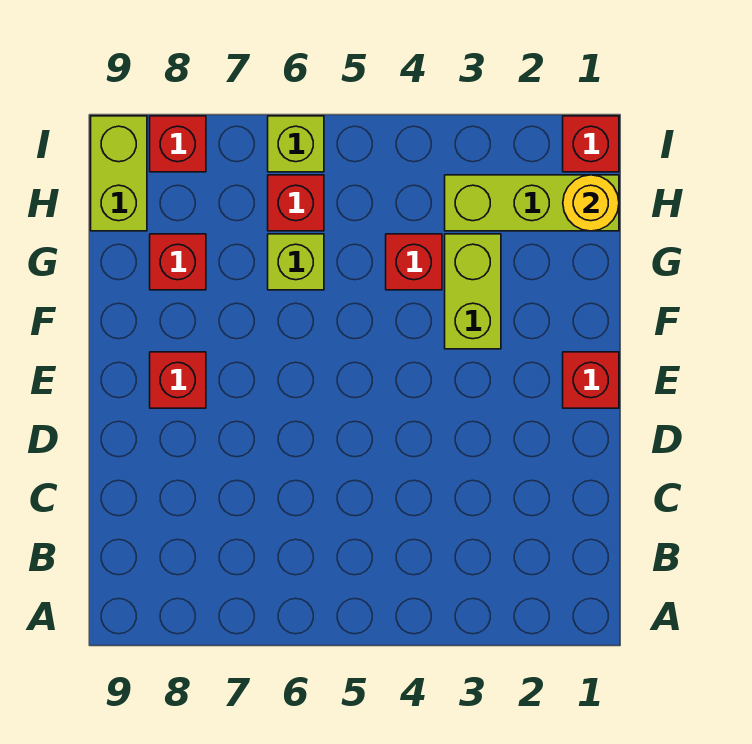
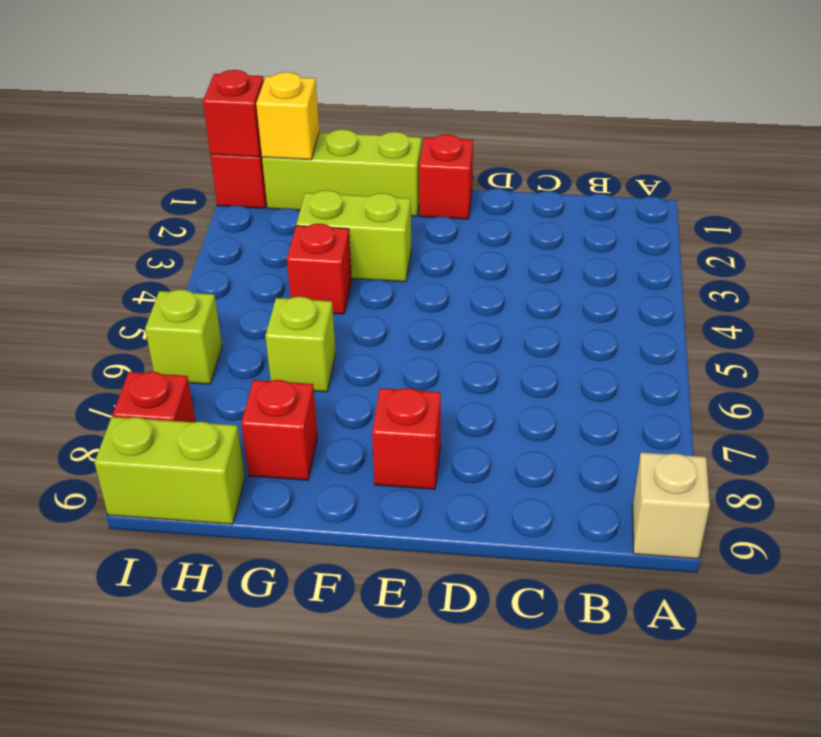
none -> tan brick A9 level 1
lime brick H1:H3 level 1 -> lime brick F1:H1 level 1
yellow round brick H1 level 2 -> yellow brick H1 level 2
red brick H6 level 1 -> red brick I1 level 2

